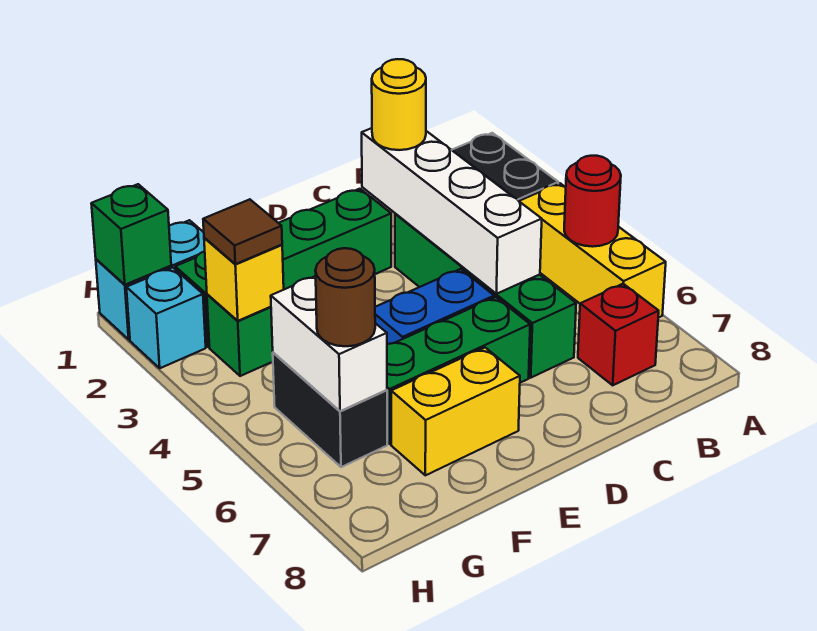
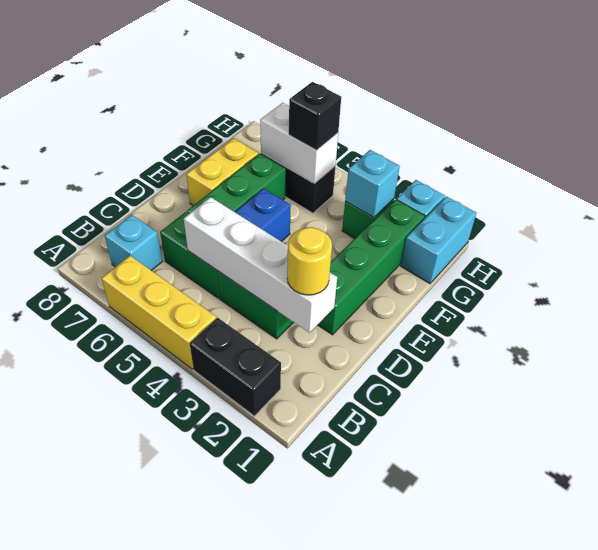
red round brick A5 level 2 -> none
red brick B7 level 1 -> cyan brick B7 level 1
yellow brick G3 level 2 -> cyan brick G3 level 2
brown tile G3 level 3 -> none
none -> black brick G5 level 3
brown round brick G6 level 3 -> none
green brick H1 level 2 -> none

